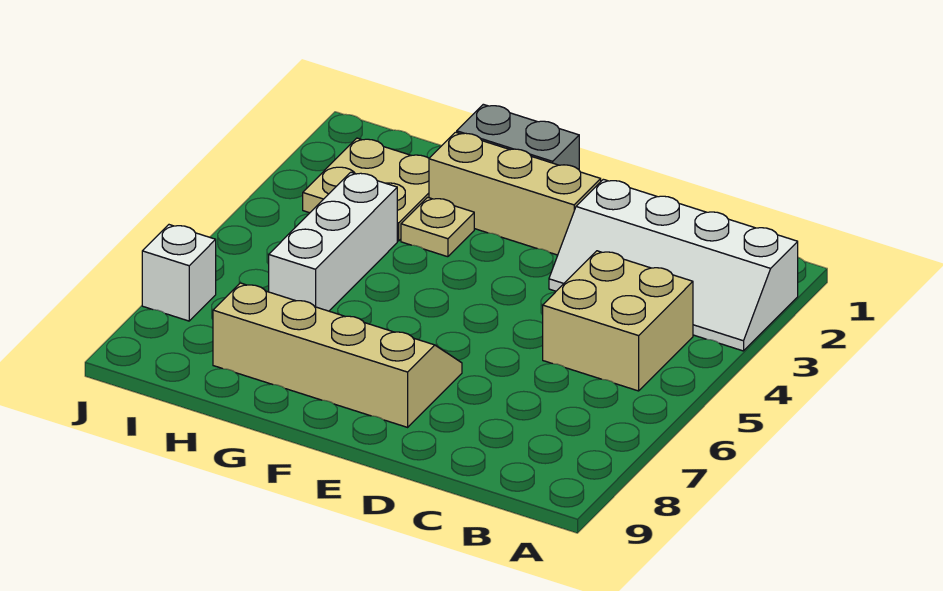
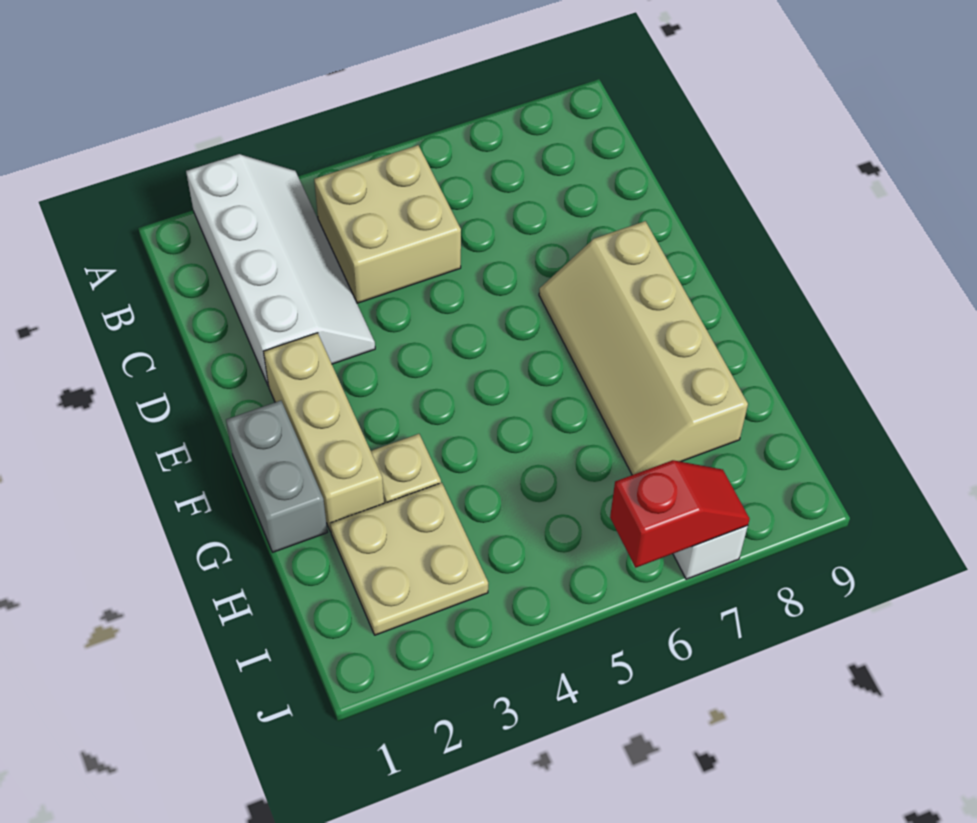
white brick H4:H6 level 1 -> none
none -> red slope J6:J7 level 2 top 6

